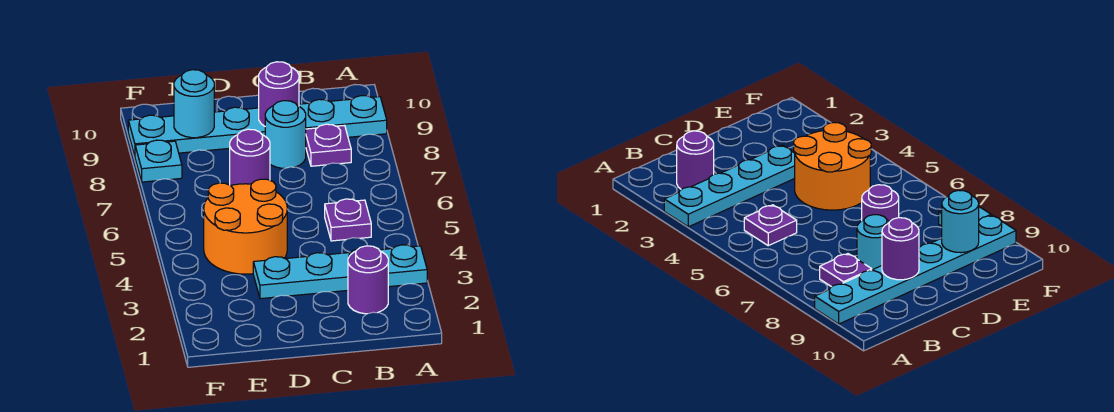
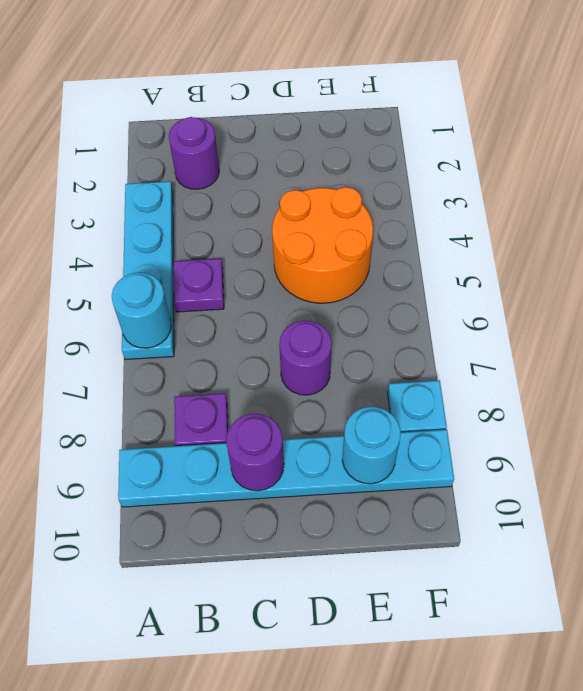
cyan plate A3:D3 level 1 -> cyan plate A3:A6 level 1
cyan round brick C8 level 1 -> cyan round brick A6 level 2

